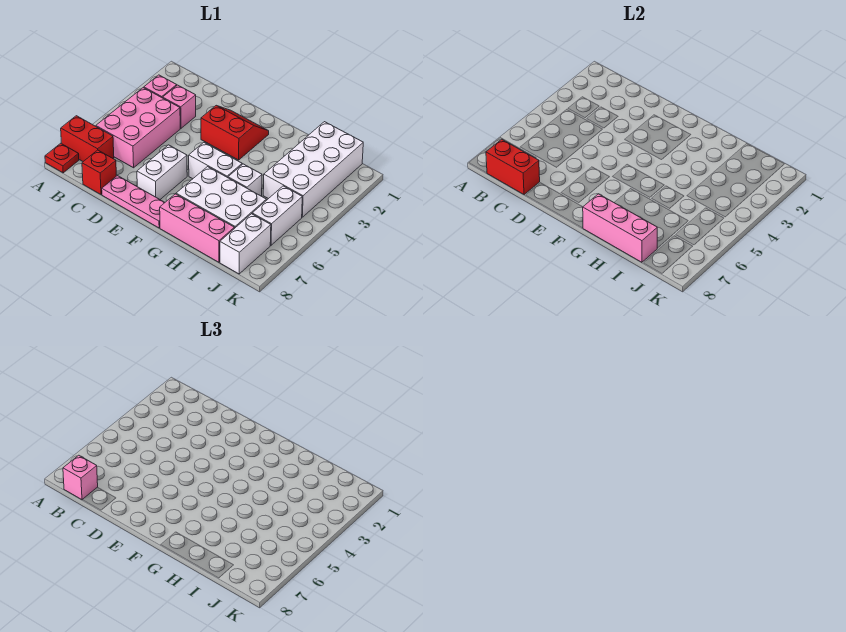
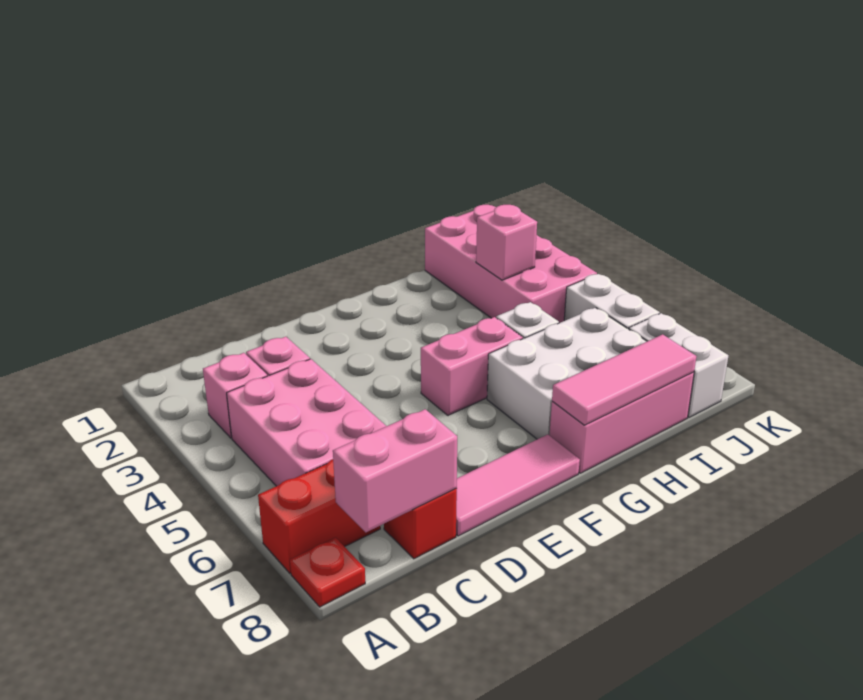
red brick B8:C8 level 2 -> pink brick B8:C8 level 2
pink brick B8 level 3 -> pink brick I3 level 2
pink plate D8:F8 level 1 -> pink tile D8:F8 level 1
red slope E2:F3 level 1 top 3 -> none
white brick E6:E7 level 1 -> none
white brick F5:G5 level 1 -> pink brick F5:G5 level 1
pink brick G8:I8 level 2 -> pink tile G8:I8 level 2
white brick I1:J4 level 1 -> pink brick I1:J4 level 1

